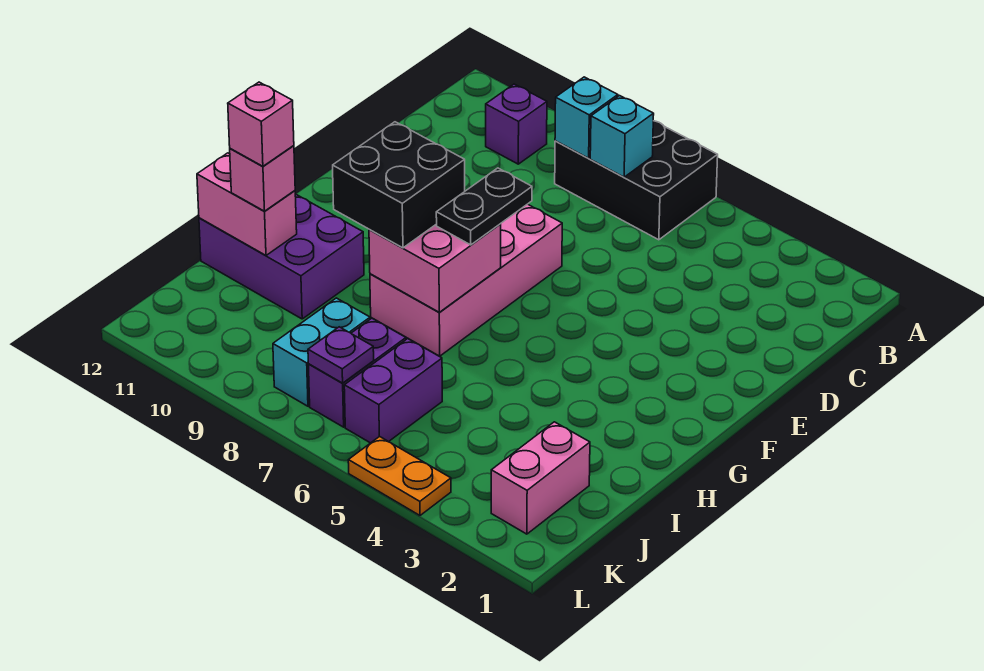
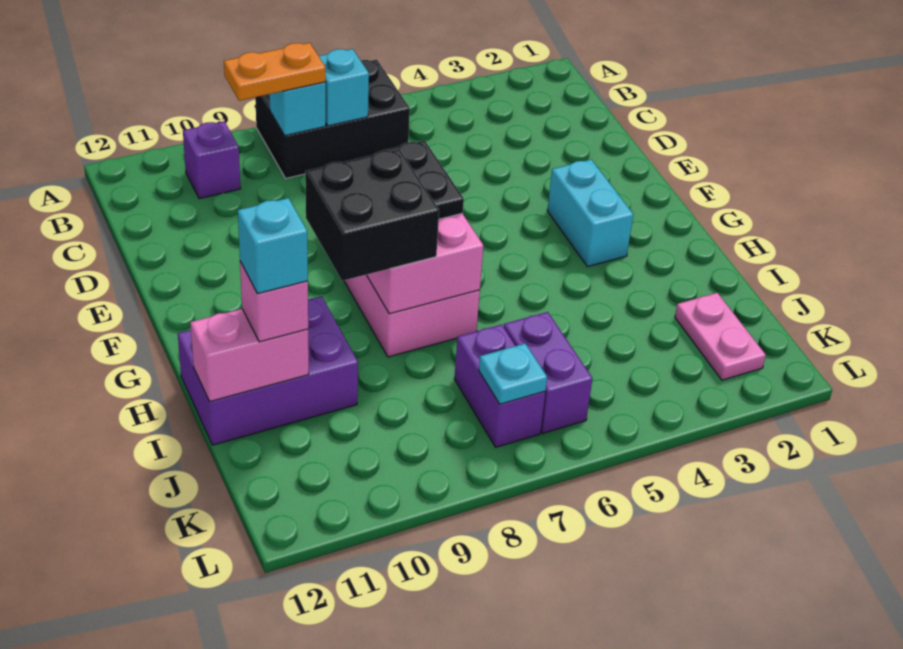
pink brick I11 level 4 -> cyan brick I11 level 4
pink brick J2:K2 level 1 -> pink plate J2:K2 level 1
cyan brick J8:K8 level 1 -> cyan brick F3:G3 level 1
purple plate K7 level 2 -> cyan plate K7 level 2
orange plate L4:L5 level 1 -> orange plate B8:B9 level 3

